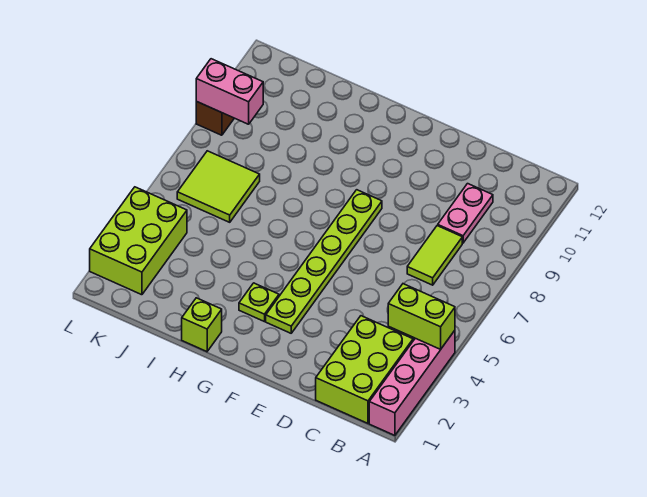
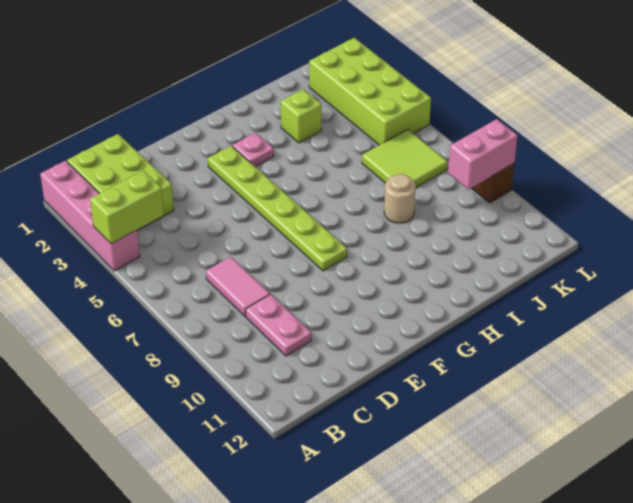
lime tile C7:C8 level 1 -> pink tile C7:C8 level 1
lime plate G3 level 1 -> pink plate G3 level 1
lime brick H1 level 1 -> lime brick I3 level 1
none -> tan round brick I8 level 1
lime brick K2:L4 level 1 -> lime brick K2:L5 level 1

